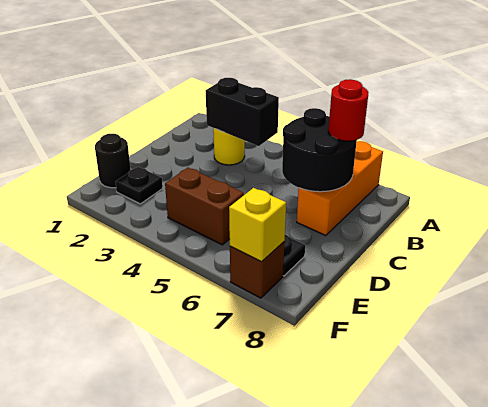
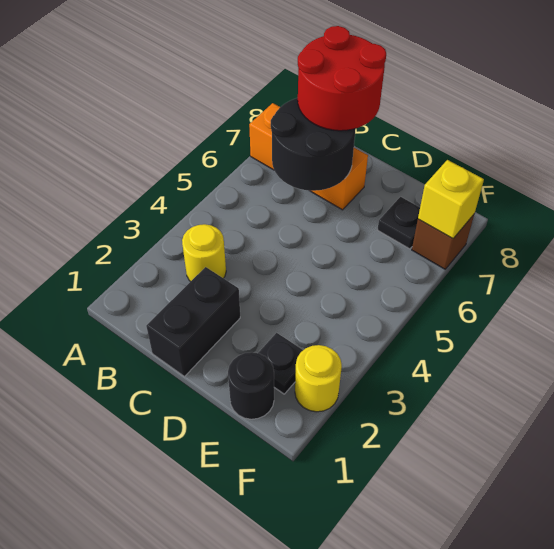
black brick B3:B4 level 2 -> black brick C1:C2 level 1
red round brick B7 level 3 -> red round brick B7:C8 level 3
brown brick E4:E5 level 1 -> none
none -> yellow round brick F2 level 1

